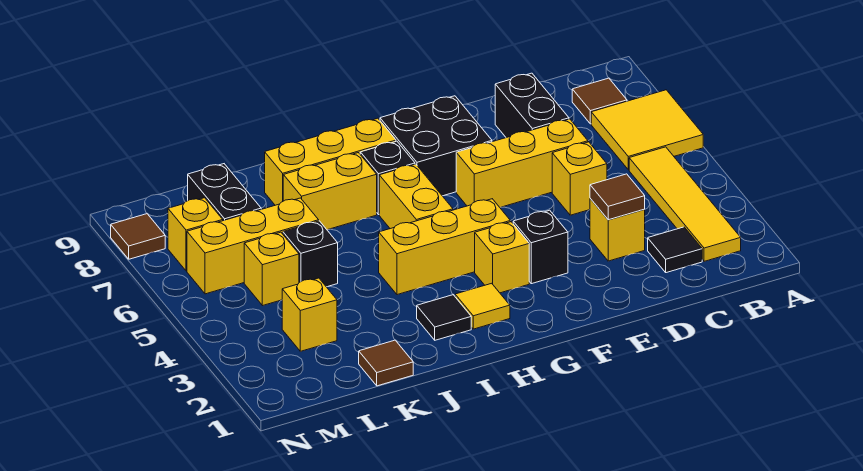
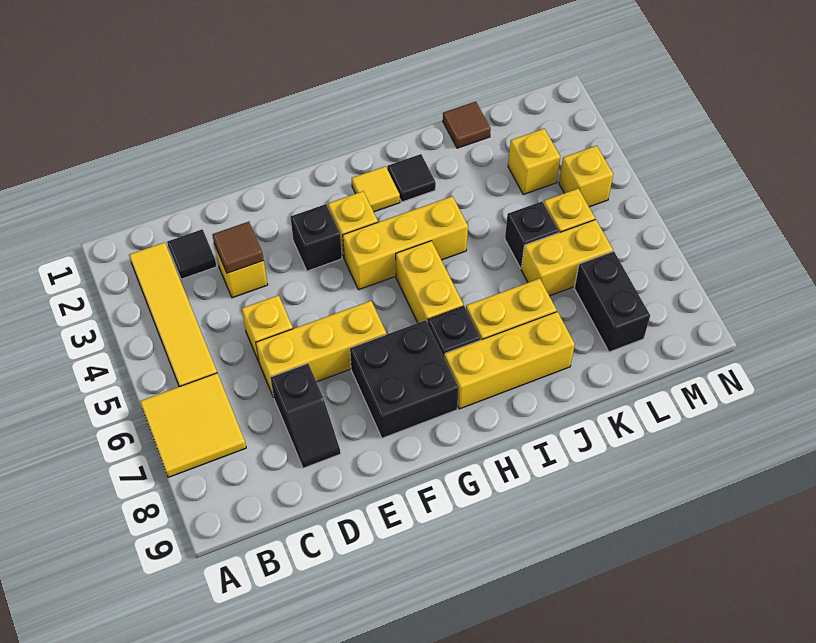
brown tile B8 level 1 -> none
black brick D7:D8 level 1 -> black slope D7:D8 level 1 top 7
yellow brick K6:M6 level 1 -> yellow brick K6:L6 level 1
yellow brick M7 level 1 -> yellow brick M4 level 1
brown tile N8 level 1 -> none

